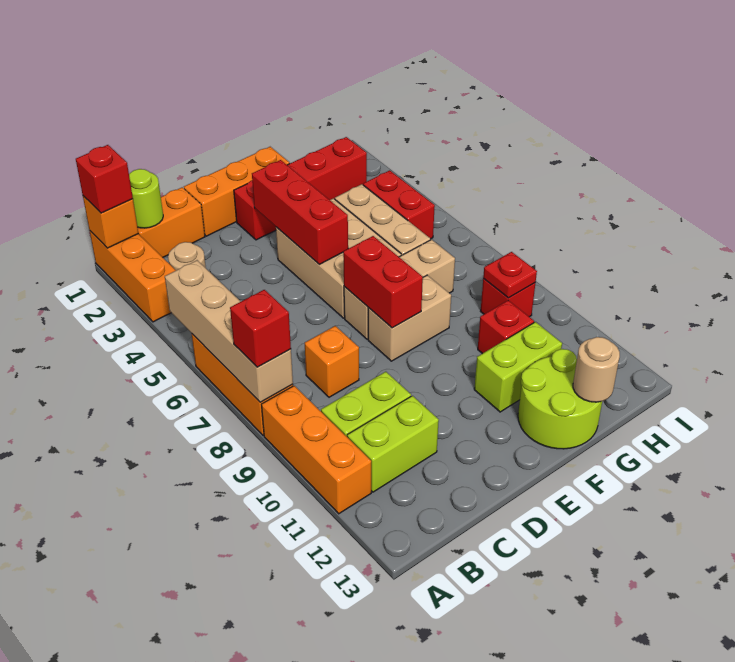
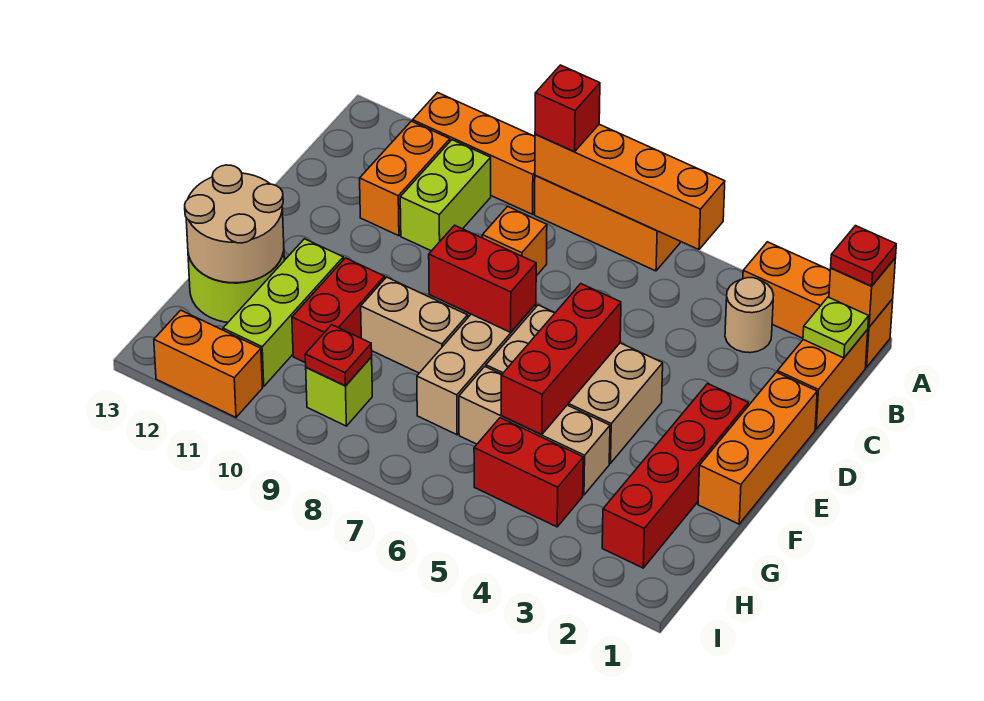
red brick A1 level 3 -> red plate A1 level 3
tan brick A5:A8 level 2 -> orange brick A5:A8 level 2
lime round brick B1 level 2 -> lime plate B1 level 2
lime brick B11:C11 level 1 -> orange brick B11:C11 level 1
red brick E3:E5 level 2 -> red brick E5:G5 level 2
tan brick E8:F8 level 1 -> tan brick F8:F9 level 1
lime brick F11:G11 level 1 -> lime brick F11:H11 level 1
red brick G10 level 1 -> red brick F10:G10 level 1
tan round brick G13 level 2 -> tan round brick F12:G13 level 2
red brick H9 level 1 -> lime brick H9 level 1
none -> orange brick I11:I12 level 1

